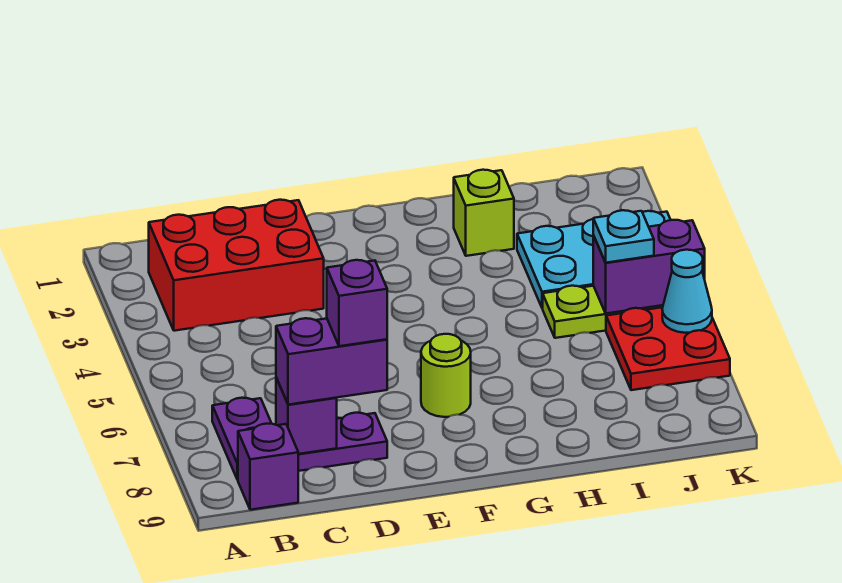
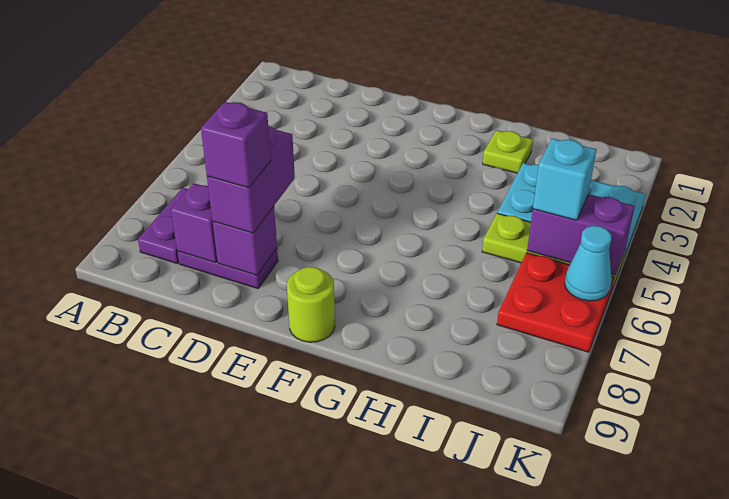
red brick B2:D3 level 1 -> none
purple brick B9 level 1 -> purple brick D8 level 2
purple brick C8:D8 level 3 -> purple brick D7:D8 level 3
lime round brick F7 level 1 -> lime round brick F9 level 1
lime brick H2 level 1 -> lime plate H2 level 1
cyan plate J5 level 3 -> cyan brick J5 level 3

